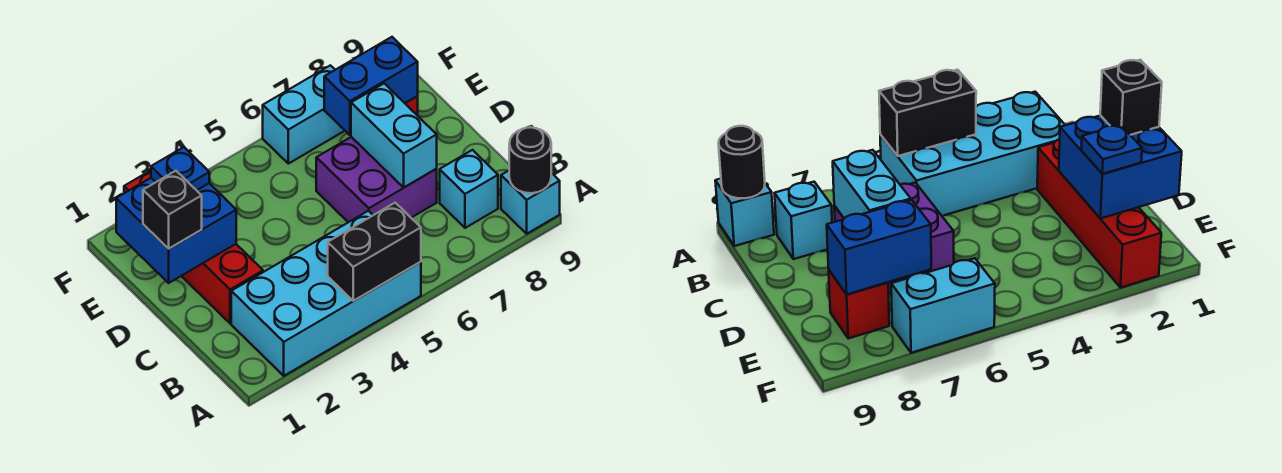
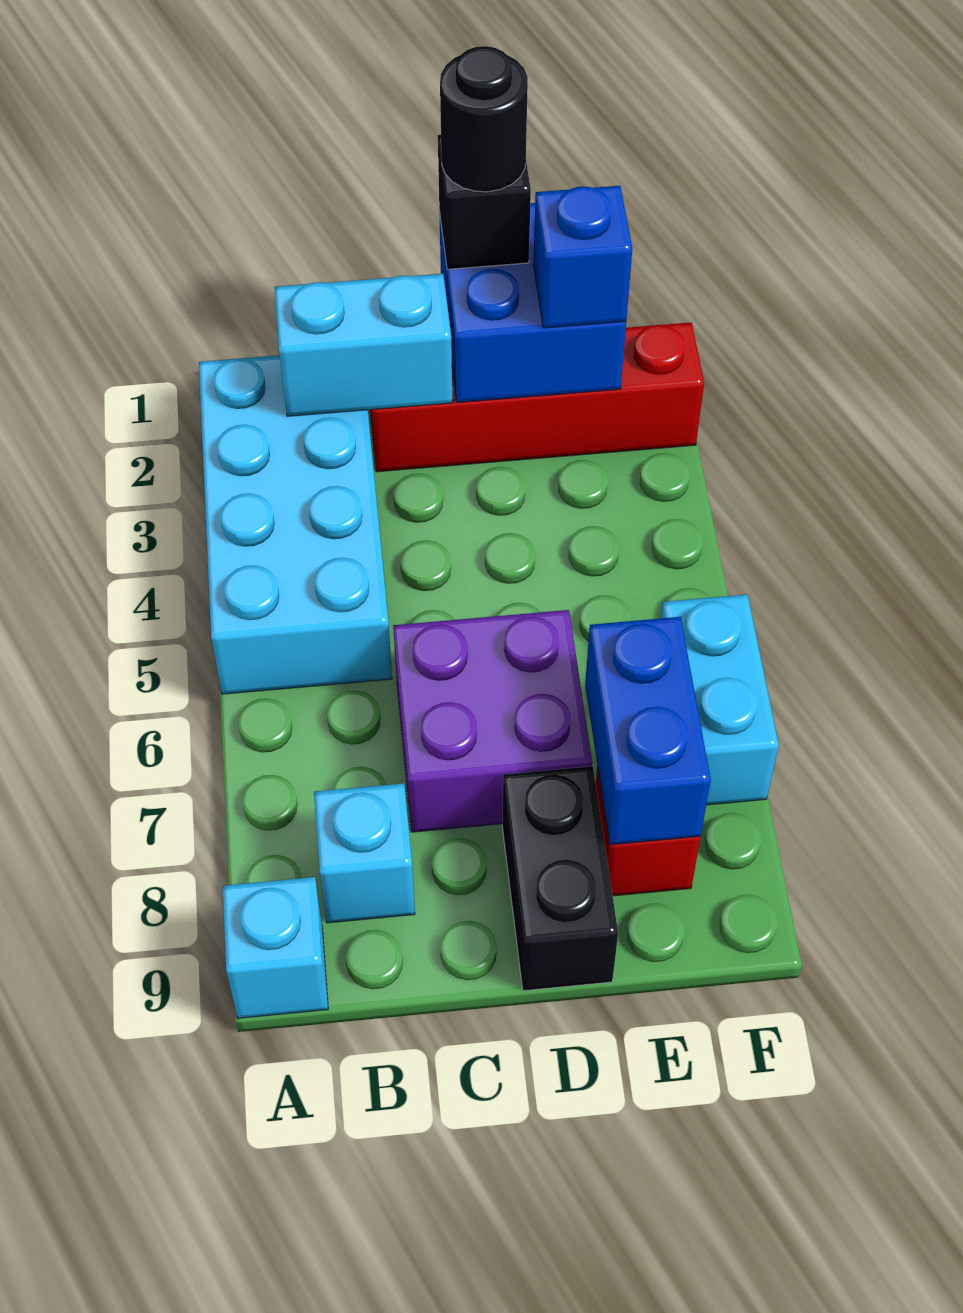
black brick A4:A5 level 2 -> black brick D8:D9 level 1
black round brick A9 level 2 -> black round brick D1 level 4
cyan brick C7:D7 level 2 -> cyan brick B2:C2 level 2
blue plate E2 level 3 -> blue brick E2 level 3

